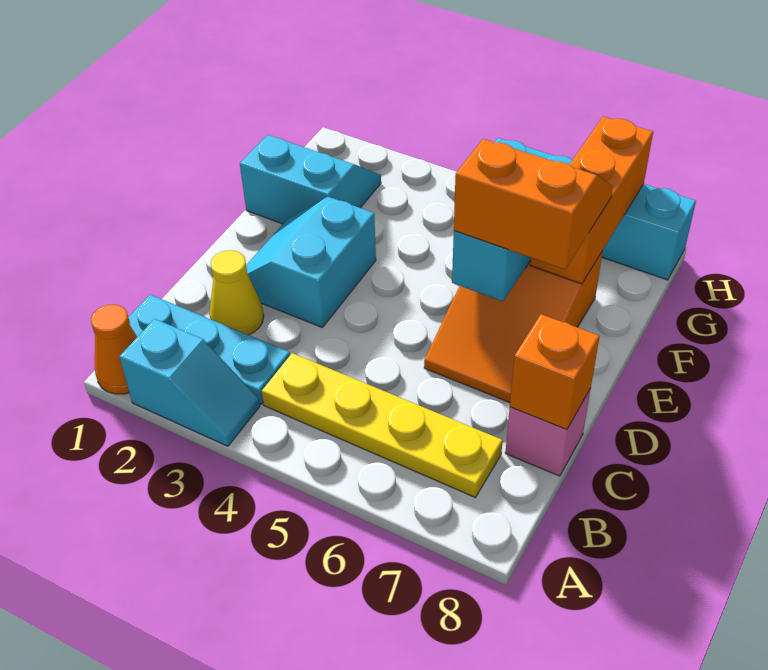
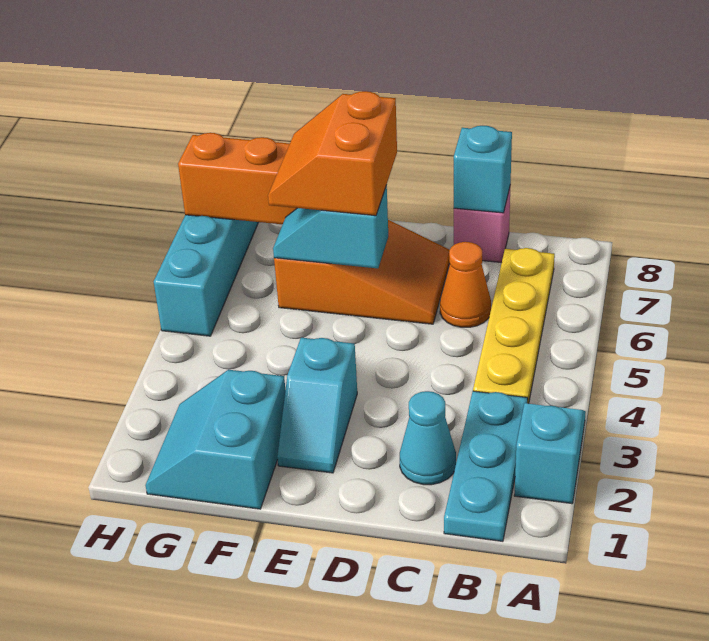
orange cone A1 level 1 -> orange cone C6 level 1
yellow cone C2 level 1 -> cyan cone C2 level 1
orange brick C8 level 2 -> cyan brick C8 level 2
cyan slope D2:E3 level 1 top 3 -> cyan slope E2:E3 level 1 top 3

